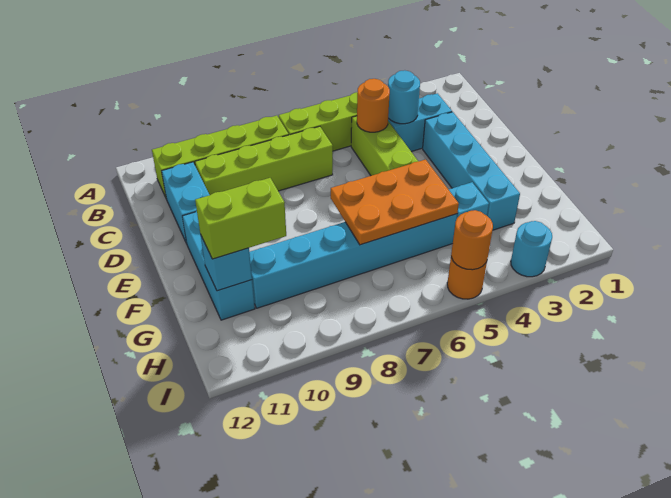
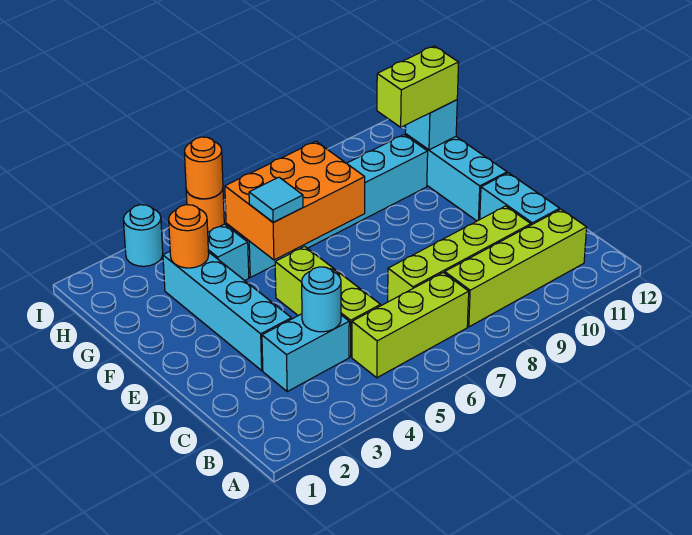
orange round brick C5 level 2 -> orange round brick G3 level 2
orange plate F5:G7 level 2 -> orange brick F5:G7 level 2
none -> cyan tile F5 level 3

